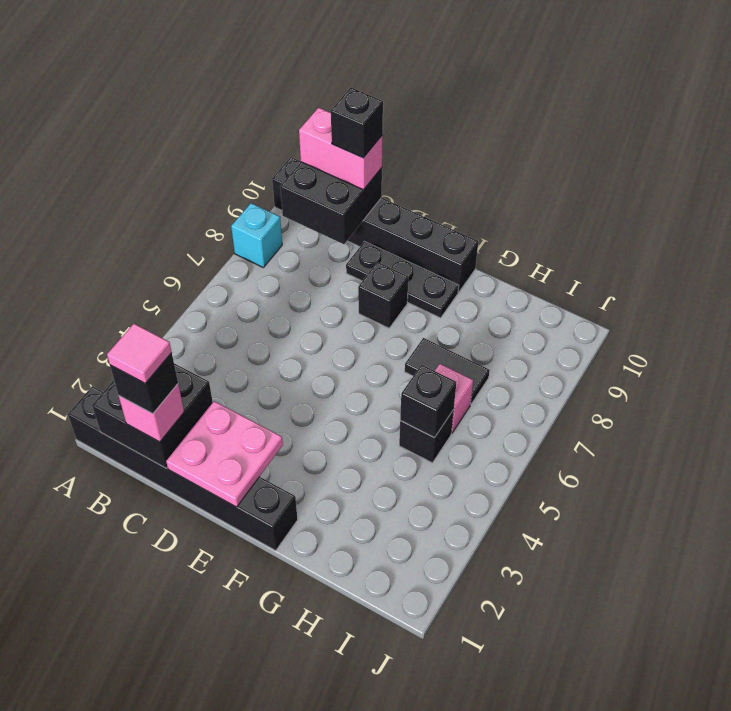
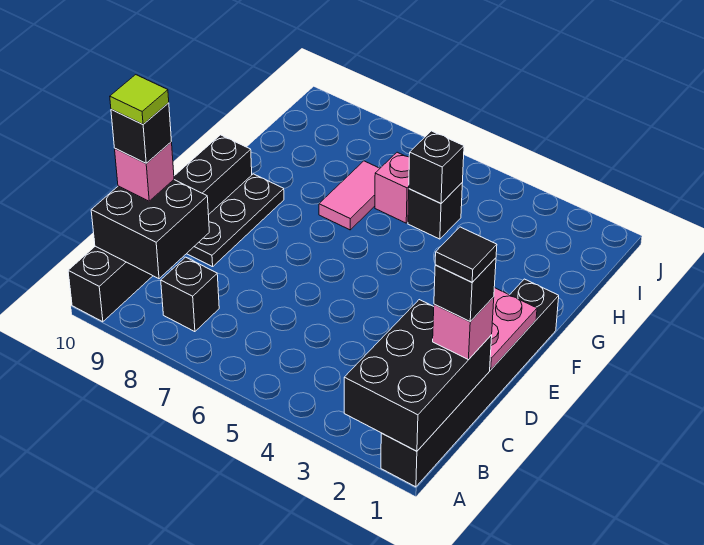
cyan brick A8 level 1 -> none
black brick B1:C2 level 2 -> black brick A1:C2 level 2
pink brick B10:C10 level 3 -> pink brick C10 level 3
pink tile C1 level 5 -> black tile C1 level 5
none -> lime tile C10 level 5
black brick E8 level 1 -> black brick B8 level 1
black tile G7:H7 level 1 -> pink tile G7:H7 level 1

